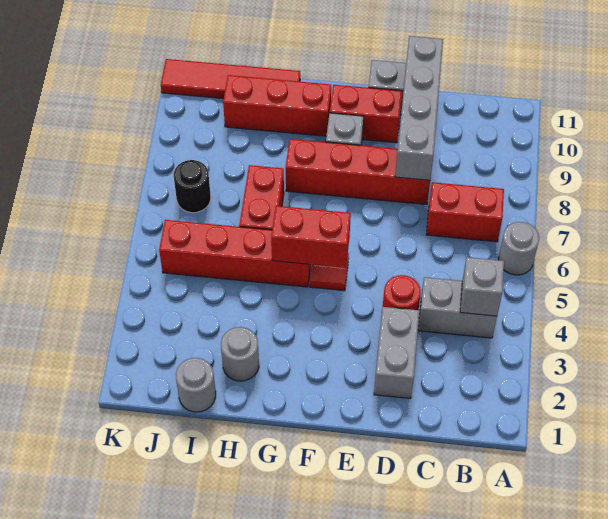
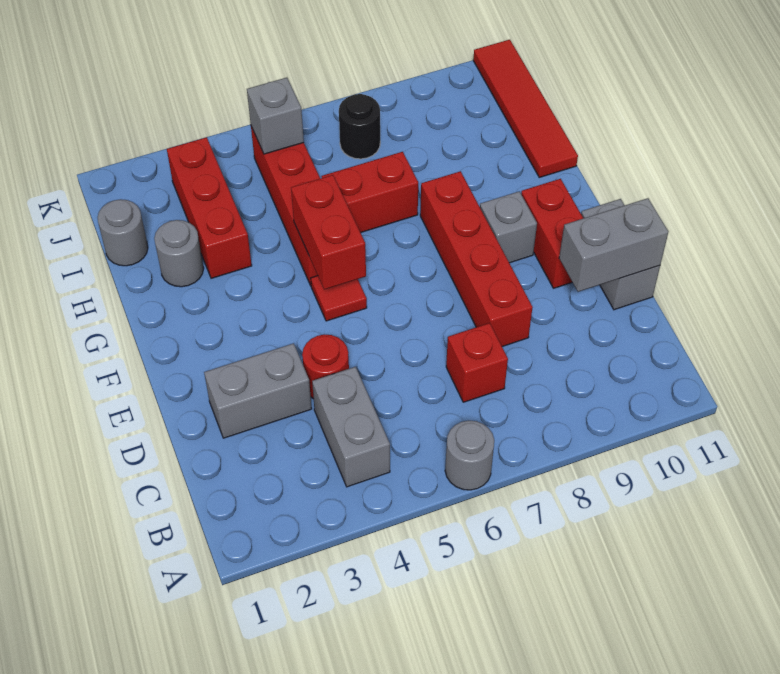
grey brick B4 level 2 -> grey brick J5 level 2
red brick B7:C7 level 1 -> red brick C7 level 1
grey brick D8:D11 level 2 -> grey brick D10:D11 level 2
red brick G10:I10 level 1 -> red brick H3:J3 level 1

